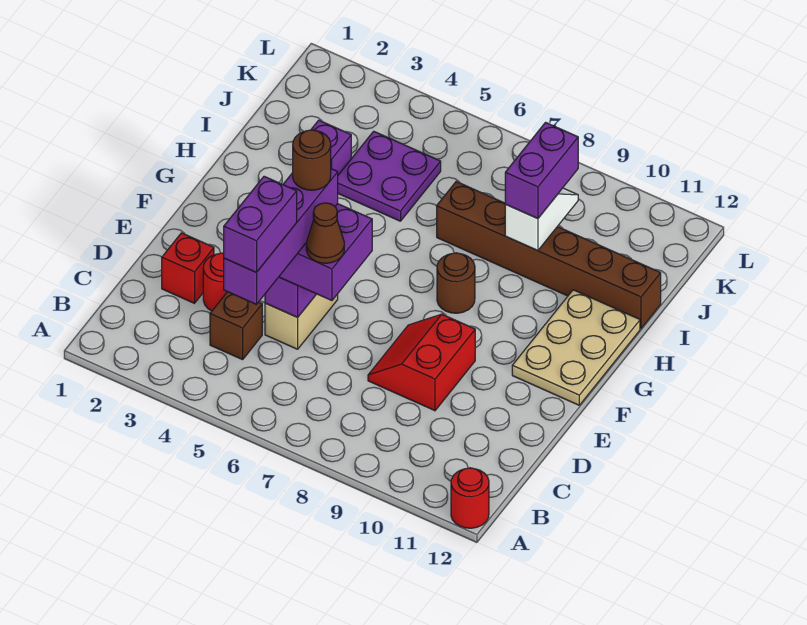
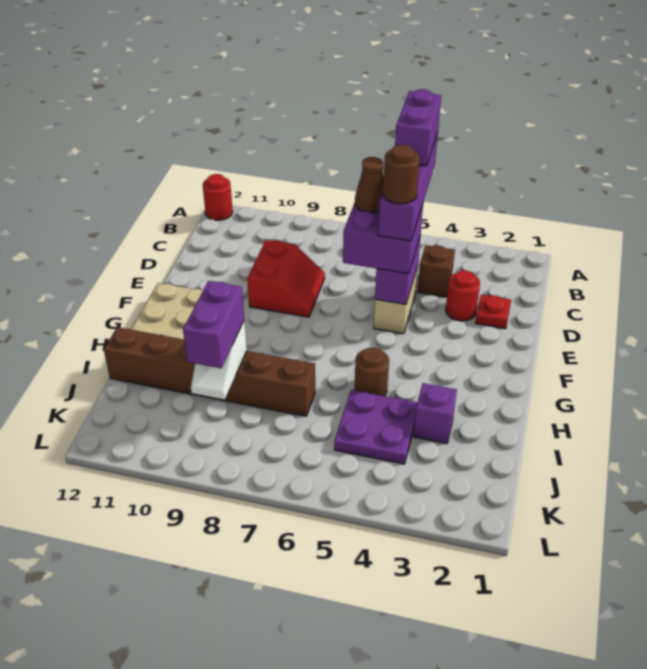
red brick D2 level 1 -> red plate D2 level 1
brown round brick G8 level 1 -> brown round brick H5 level 1

